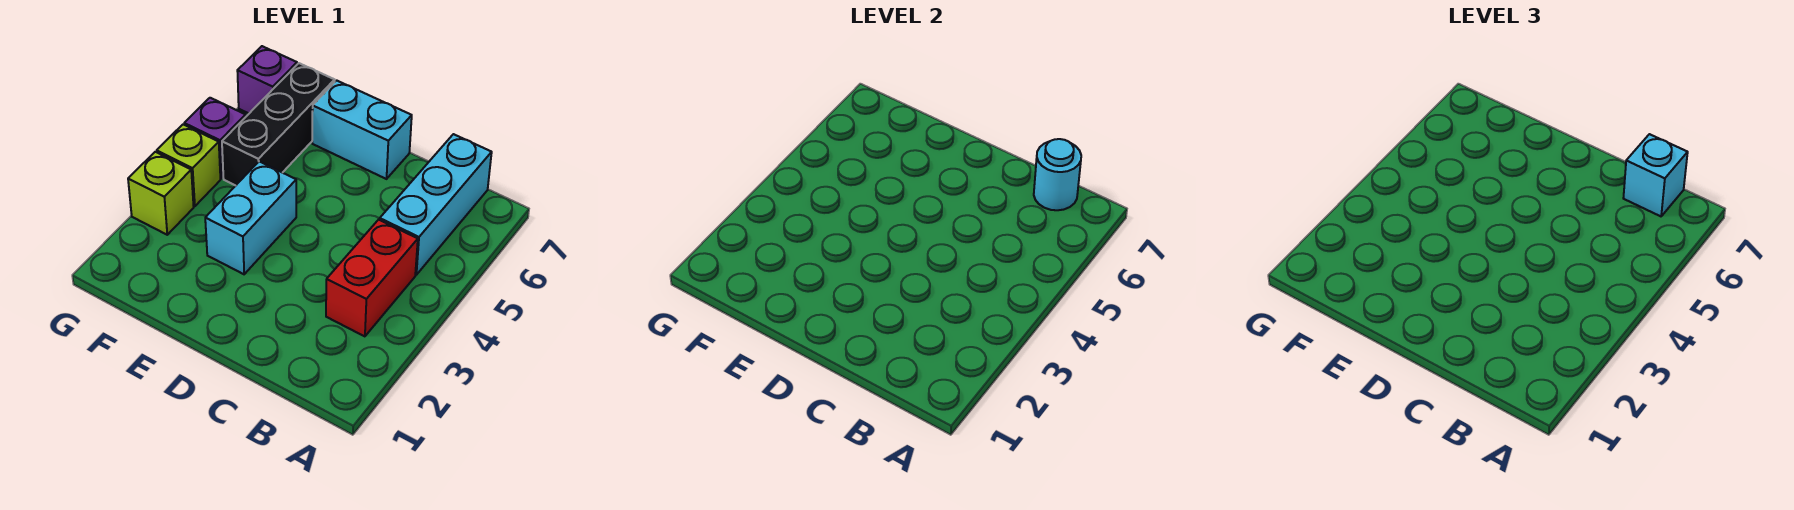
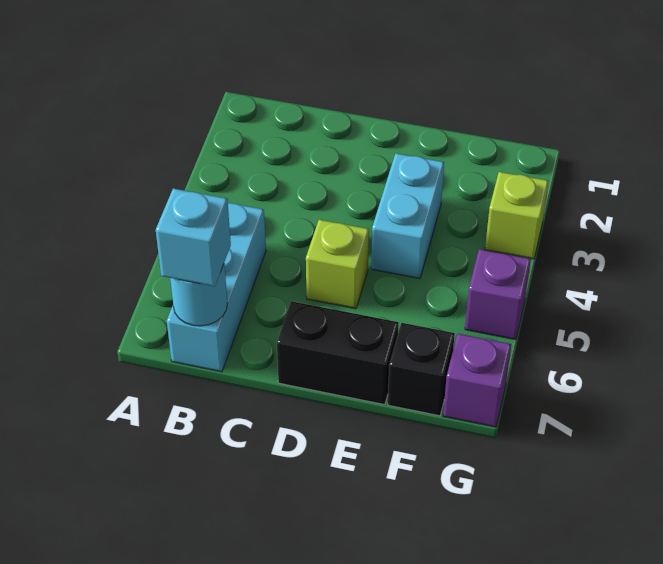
red brick B3:B4 level 1 -> none
cyan brick D7:E7 level 1 -> black brick D7:E7 level 1
black brick F5:F7 level 1 -> black brick F7 level 1
lime brick G4 level 1 -> lime brick D5 level 1

